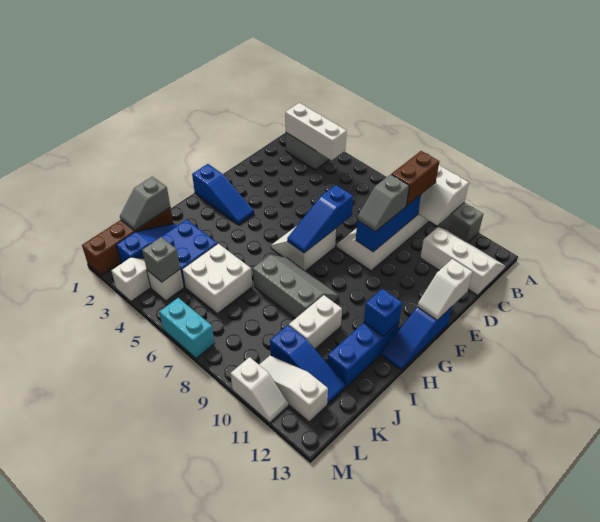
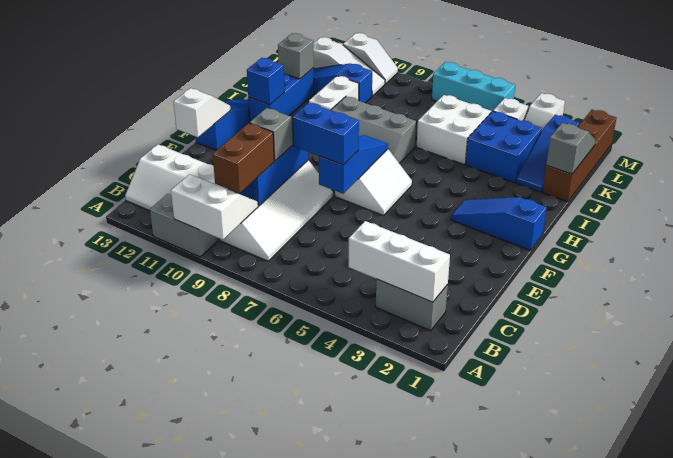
none -> blue brick E7:E8 level 3
grey brick L4 level 2 -> grey brick J12 level 2
cyan brick M6:M7 level 1 -> cyan brick M5:M7 level 1
white slope M10:M11 level 1 top 10 -> white slope M10:M11 level 1 top 11

